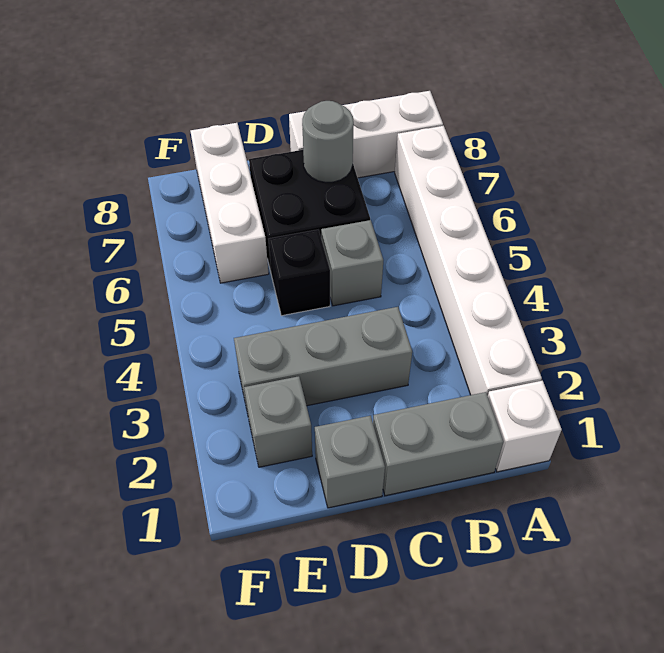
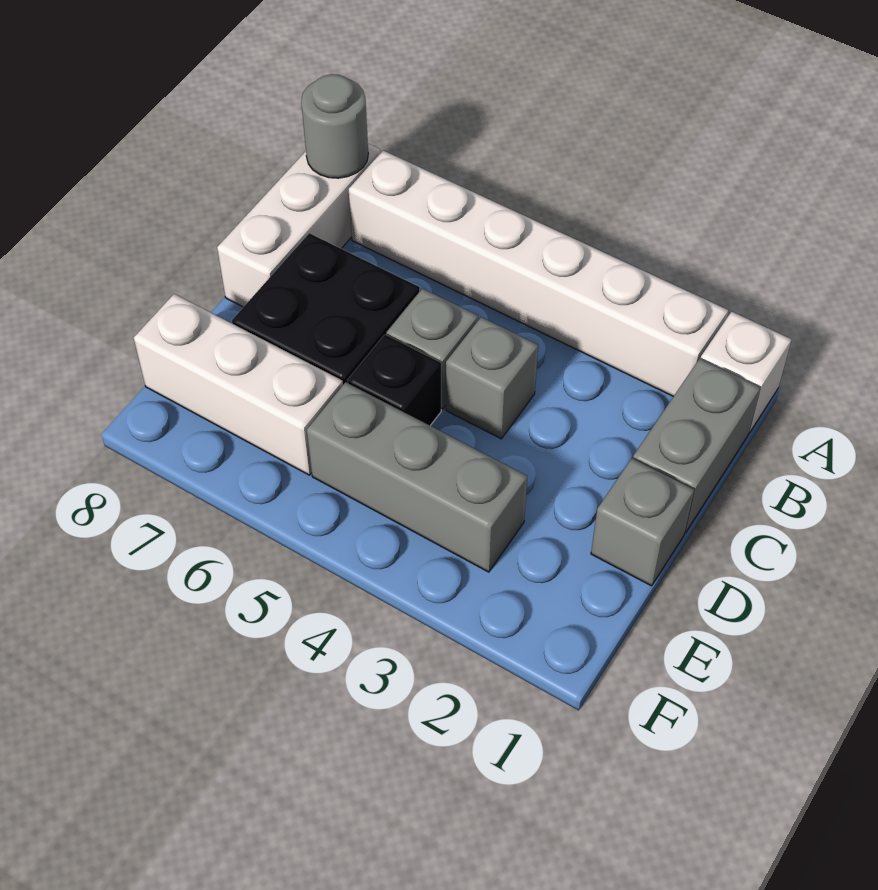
grey brick C3:E3 level 1 -> grey brick E3:E5 level 1
grey round brick C7 level 2 -> grey round brick A8 level 2
grey brick E2 level 1 -> grey brick C4 level 1

